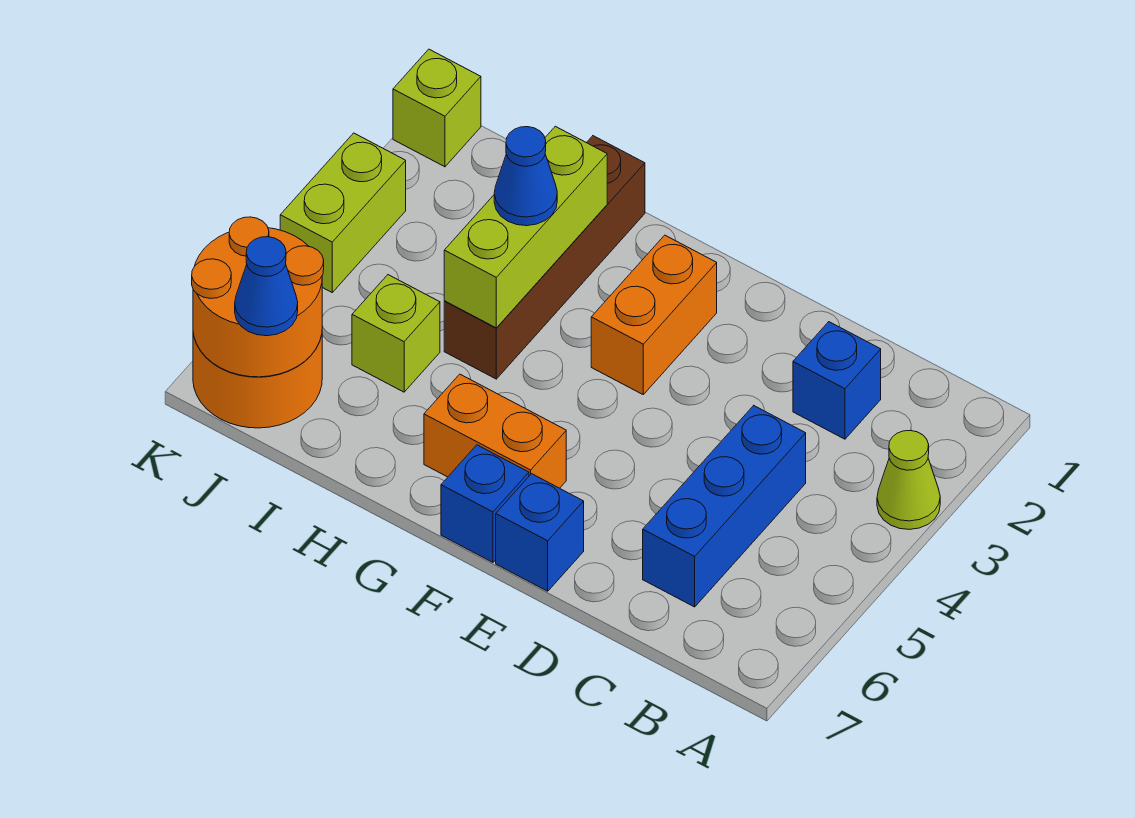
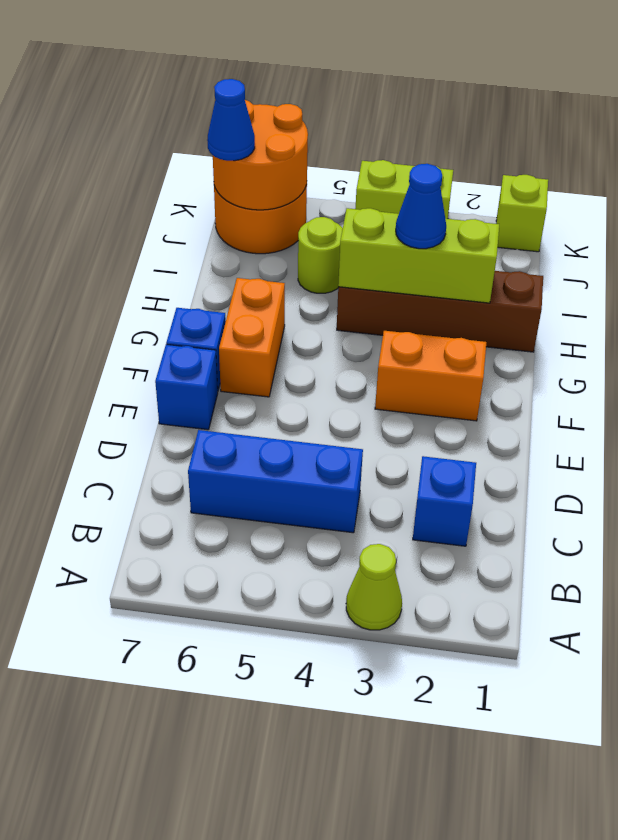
lime brick I5 level 1 -> lime round brick I5 level 1

